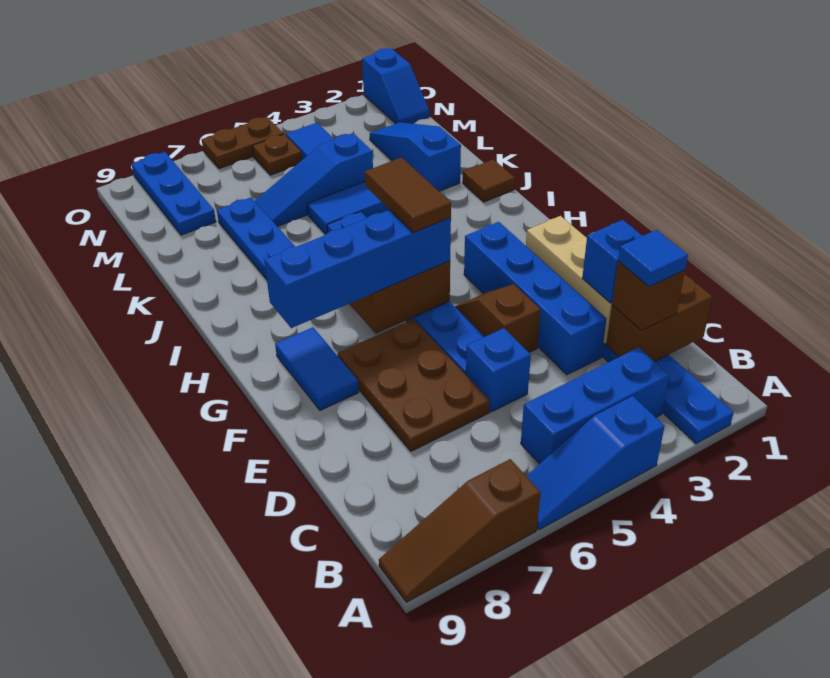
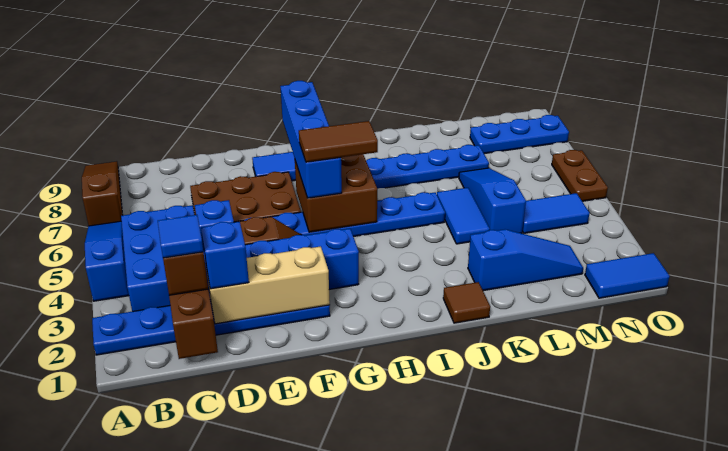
blue brick B3:B5 level 1 -> blue brick B3:C5 level 1
blue slope N1:O1 level 1 top O -> blue tile N1:O1 level 1
brown plate N5 level 1 -> none

